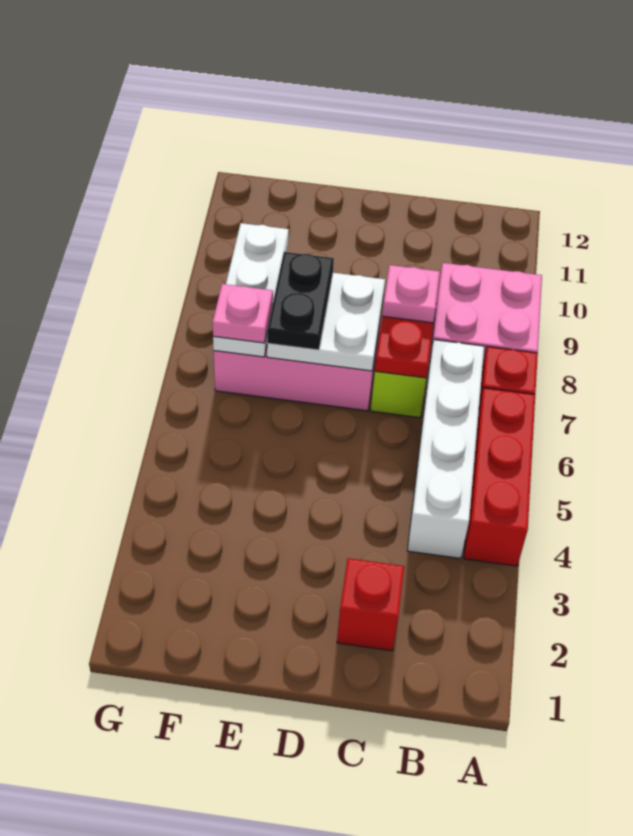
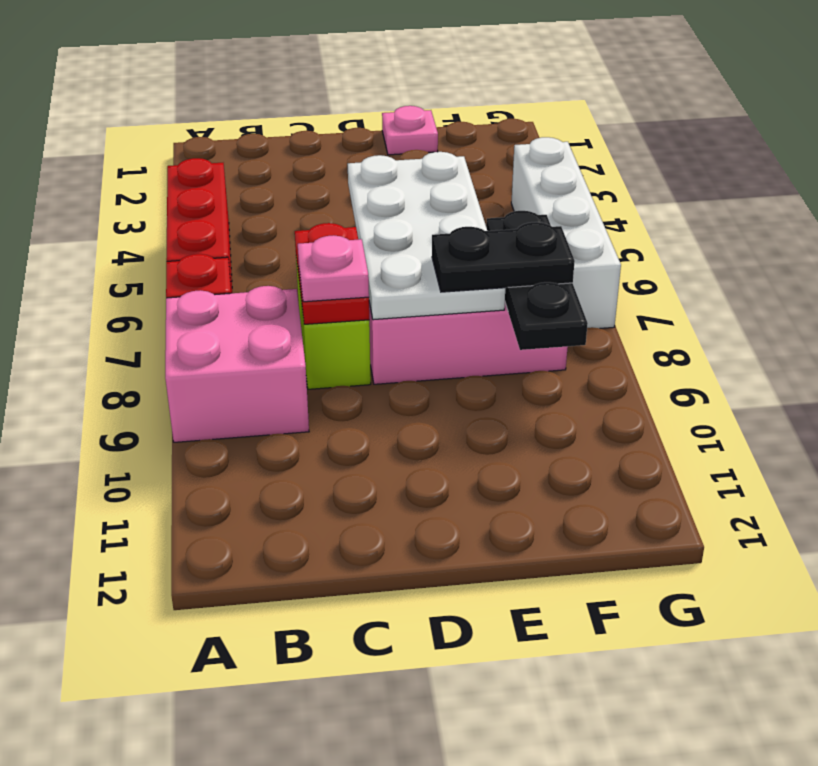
white brick B4:B7 level 1 -> white brick G4:G7 level 1
red brick C2 level 1 -> none
white plate D7:E8 level 2 -> white plate D5:E8 level 2
black plate E7:E8 level 3 -> black plate E8:F8 level 3
white plate F7:F9 level 2 -> black plate F7:F9 level 2
pink plate F7 level 3 -> pink plate E1 level 1

